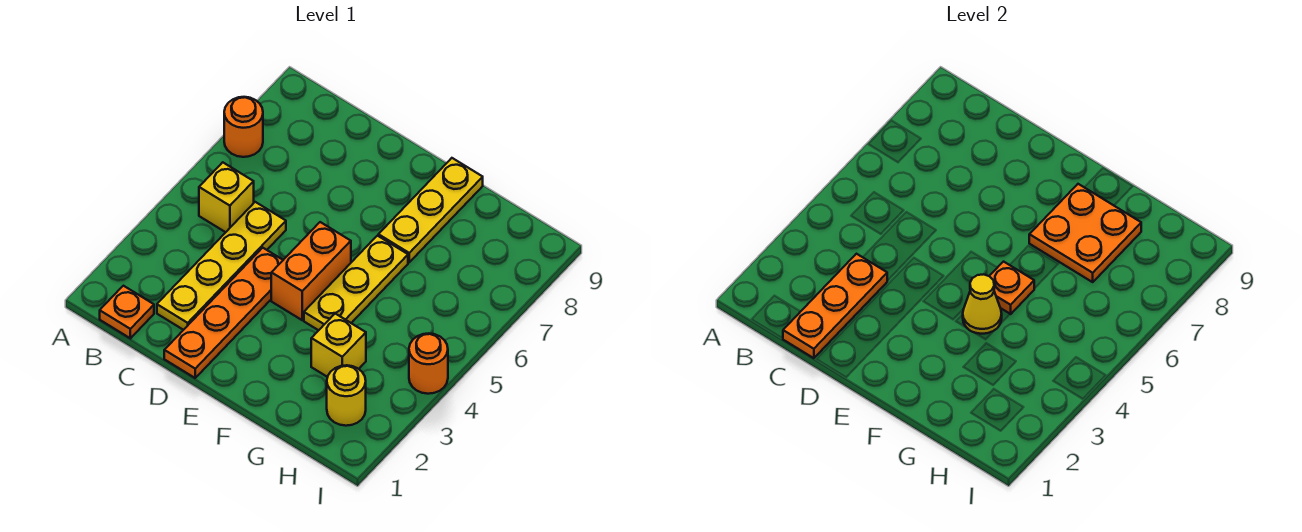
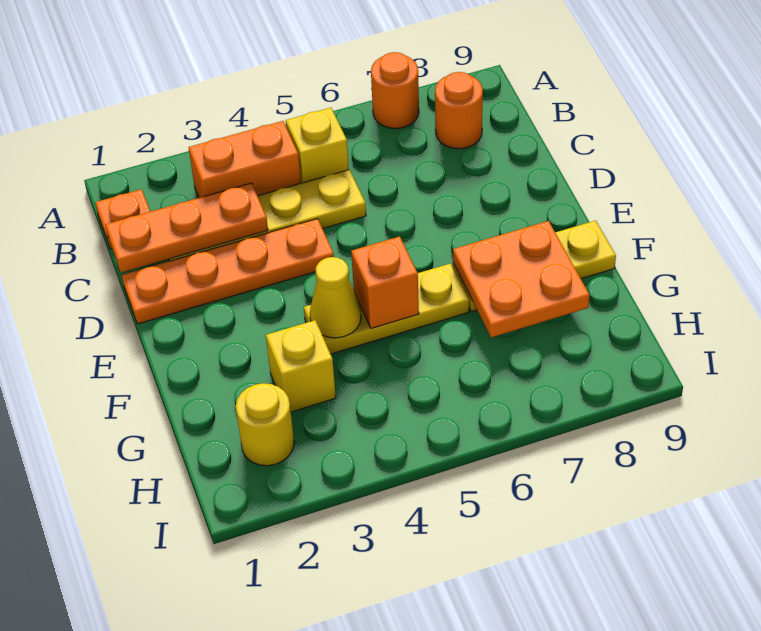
orange brick E4:E5 level 1 -> orange brick B3:B4 level 1
orange plate F5 level 2 -> orange brick F5 level 2
orange round brick I4 level 1 -> orange round brick B8 level 1

